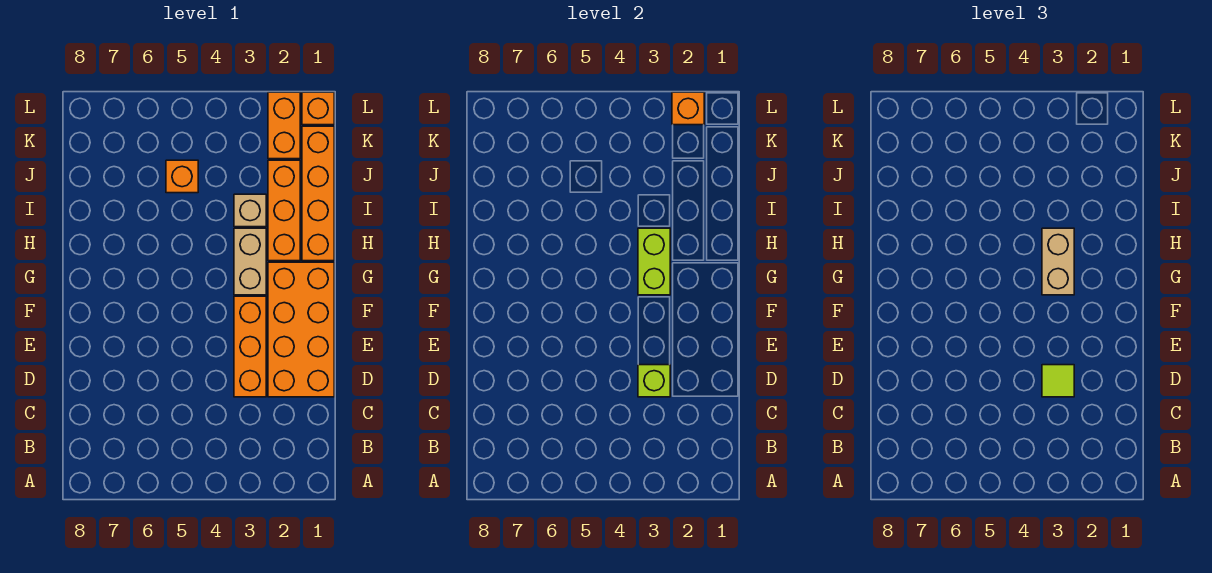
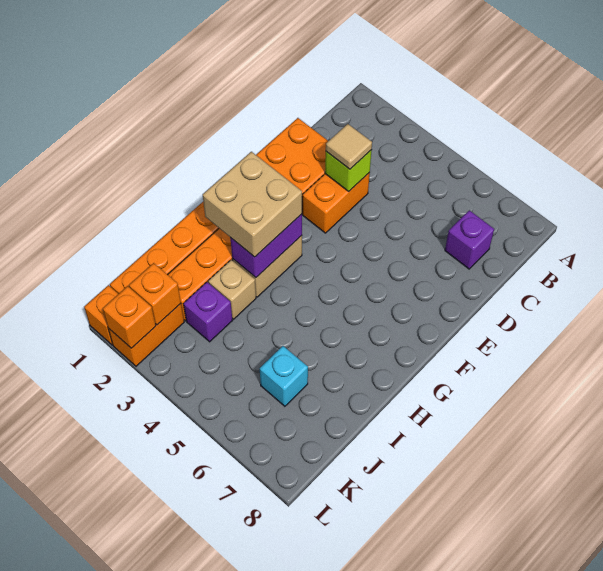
none -> purple brick C7 level 1
orange brick D3:F3 level 1 -> orange brick D3:E3 level 1
lime tile D3 level 3 -> tan tile D3 level 3
lime brick G3:H3 level 2 -> purple brick G3:H3 level 2
tan brick G3:H3 level 3 -> tan brick G2:H3 level 3
none -> purple brick J3 level 1
orange brick J5 level 1 -> orange brick K2 level 2
none -> cyan brick J6 level 1

